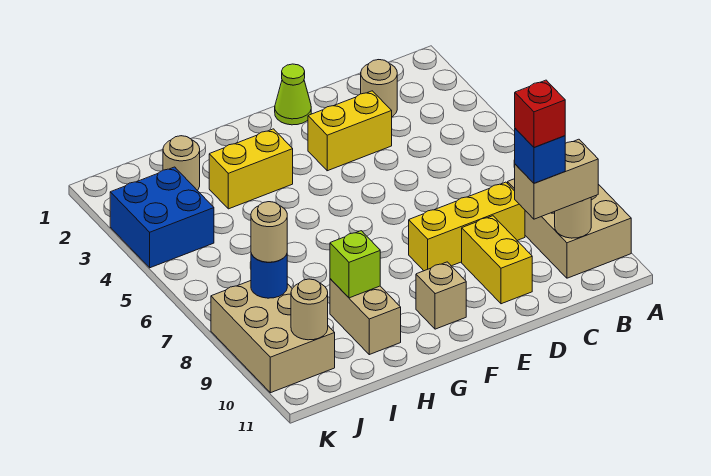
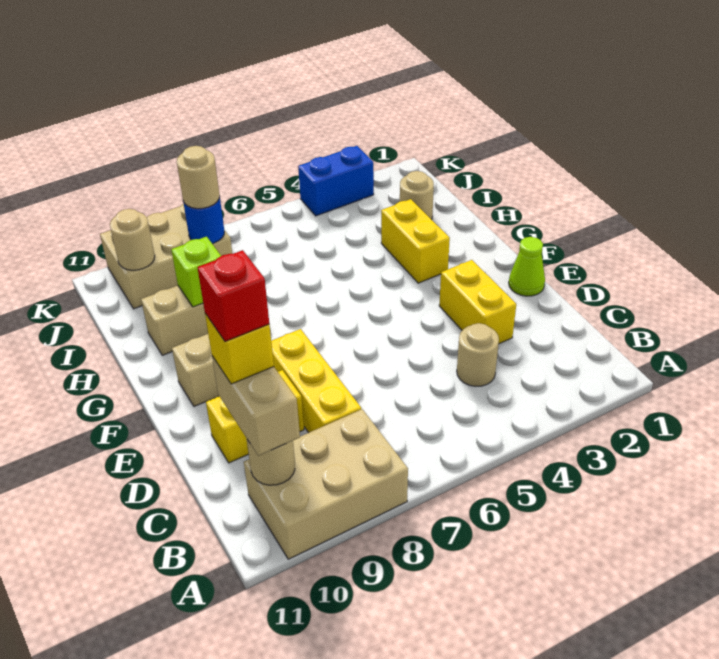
tan round brick C2 level 1 -> tan round brick C4 level 1
blue brick C10 level 4 -> yellow brick C10 level 4
blue brick J3:K4 level 1 -> blue brick K3:K4 level 1

